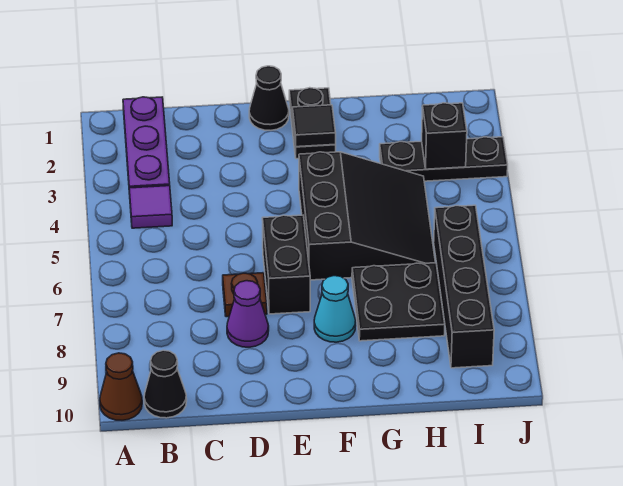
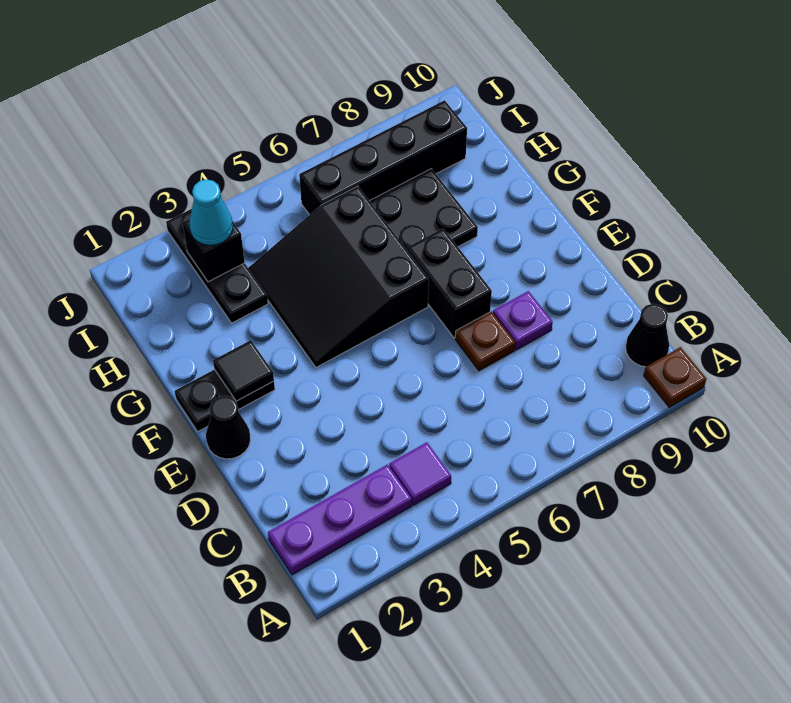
brown cone A10 level 1 -> brown plate A10 level 1
purple cone D8 level 1 -> purple plate D8 level 1
black brick E6:E7 level 1 -> black brick E7:F7 level 1
black slope F4:H6 level 1 top F -> black slope F4:H6 level 1 top 6
cyan cone F8 level 1 -> cyan cone I3 level 3

